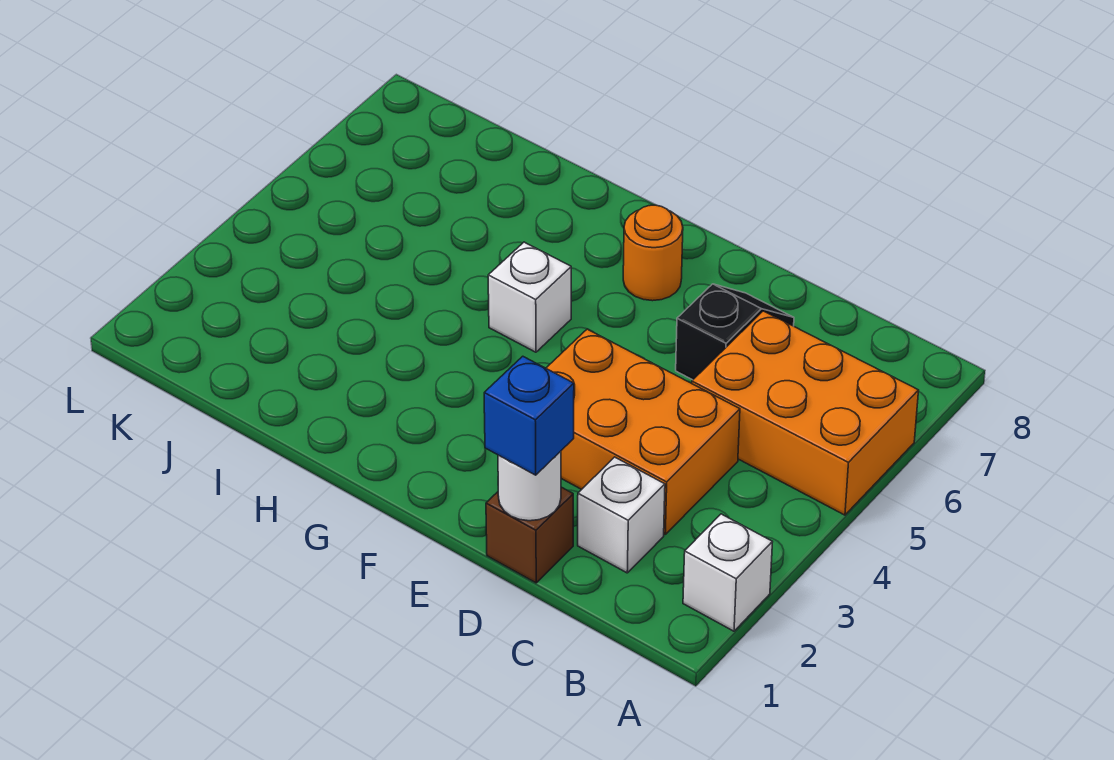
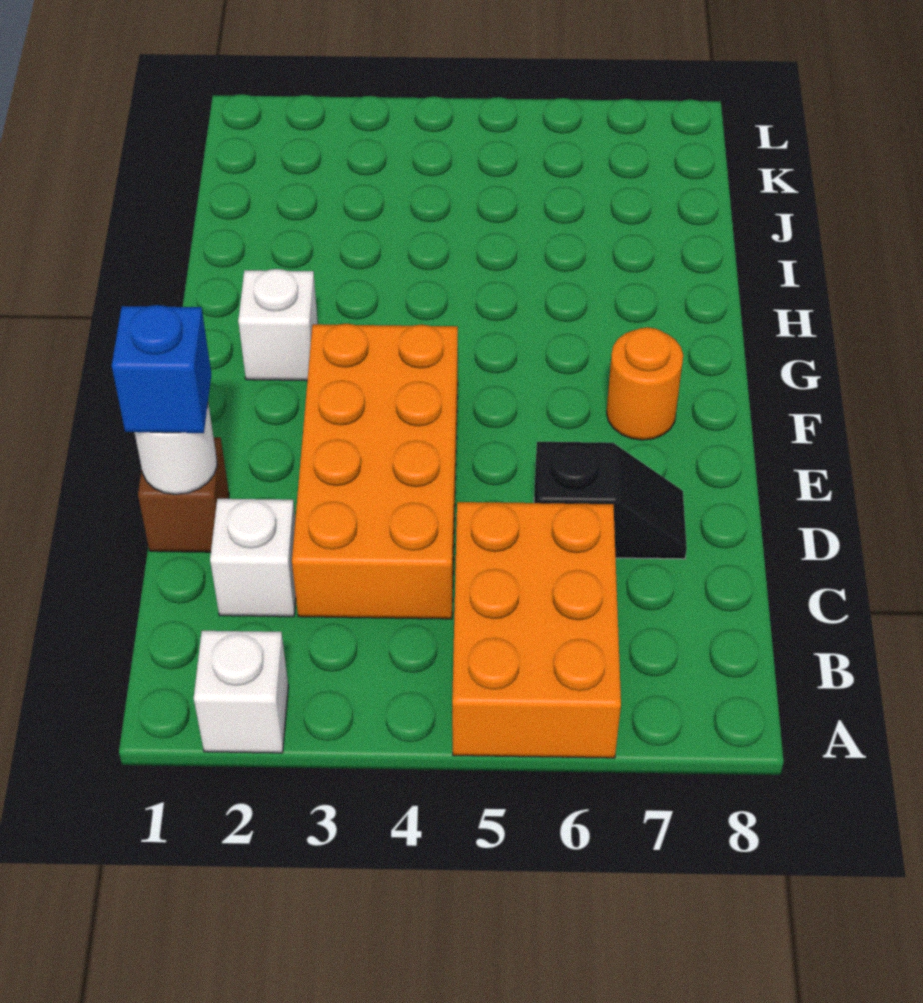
orange brick C3:E4 level 1 -> orange brick C3:F4 level 1
white brick G5 level 1 -> white brick G2 level 1

